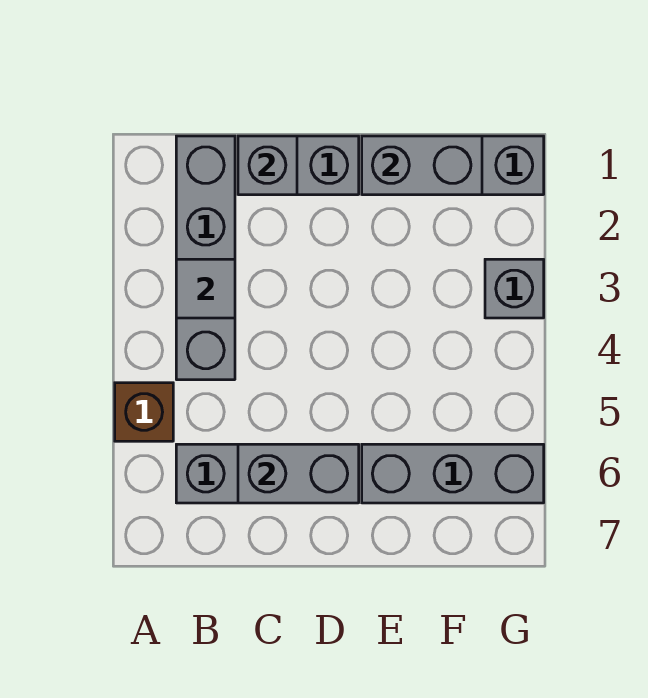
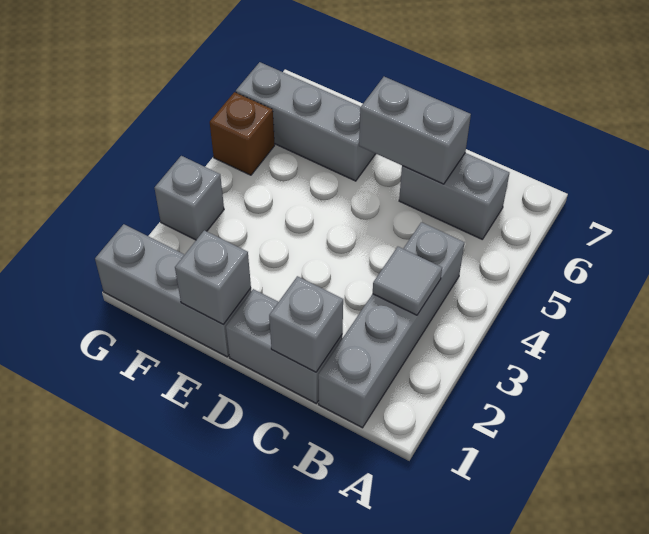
brown brick A5 level 1 -> brown brick G5 level 1
grey brick E1:F1 level 2 -> grey brick E1 level 2

